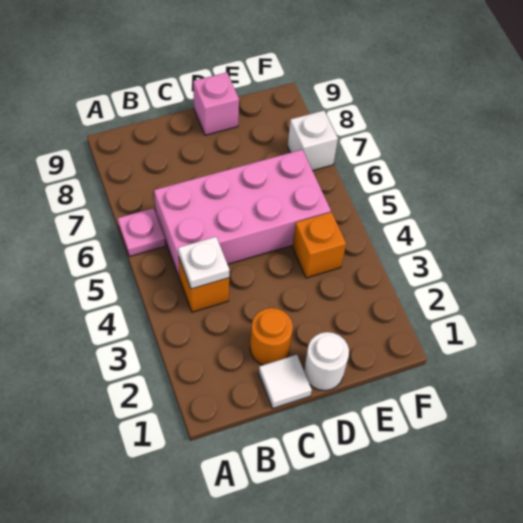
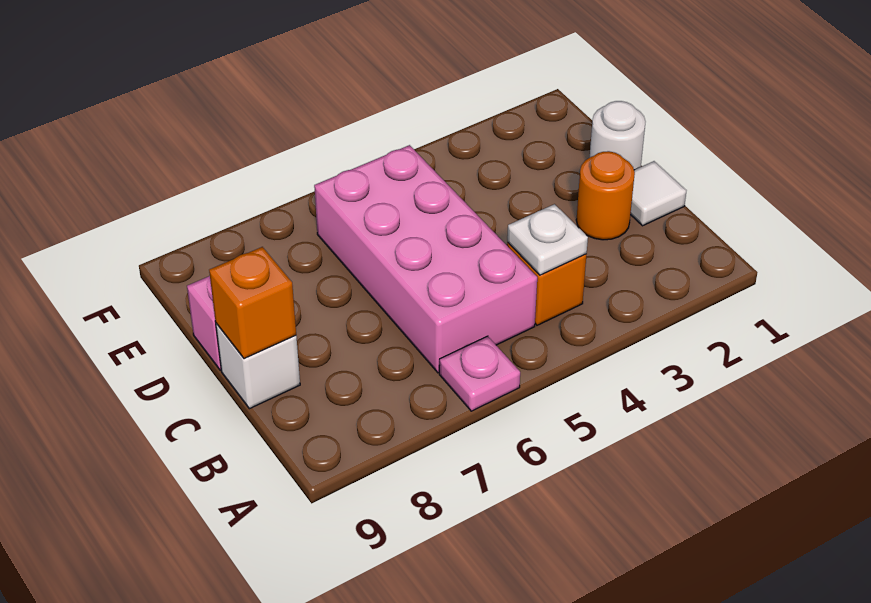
orange brick E4 level 1 -> orange brick C9 level 2
white brick F7 level 1 -> white brick C9 level 1

